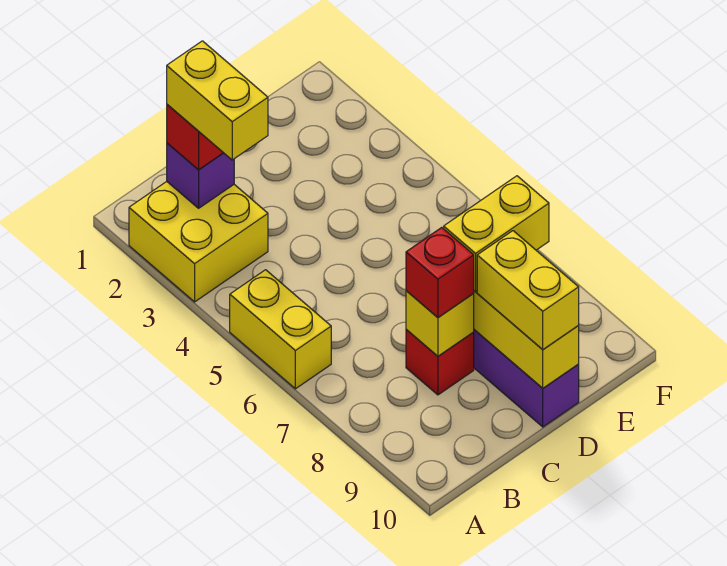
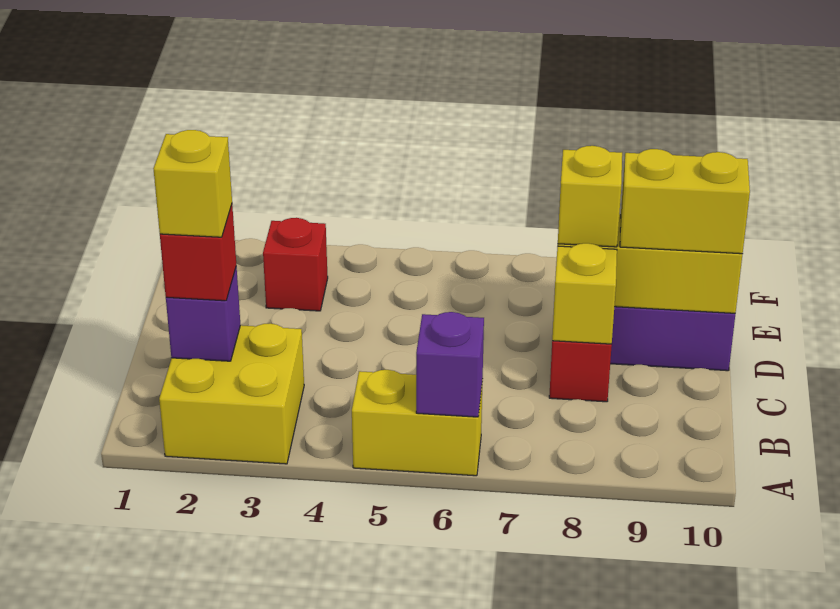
none -> purple brick A6 level 2
yellow brick B2:B3 level 4 -> yellow brick B2 level 4
red brick C8 level 3 -> red brick E3 level 1
yellow brick D8:E8 level 3 -> yellow brick D8 level 3

